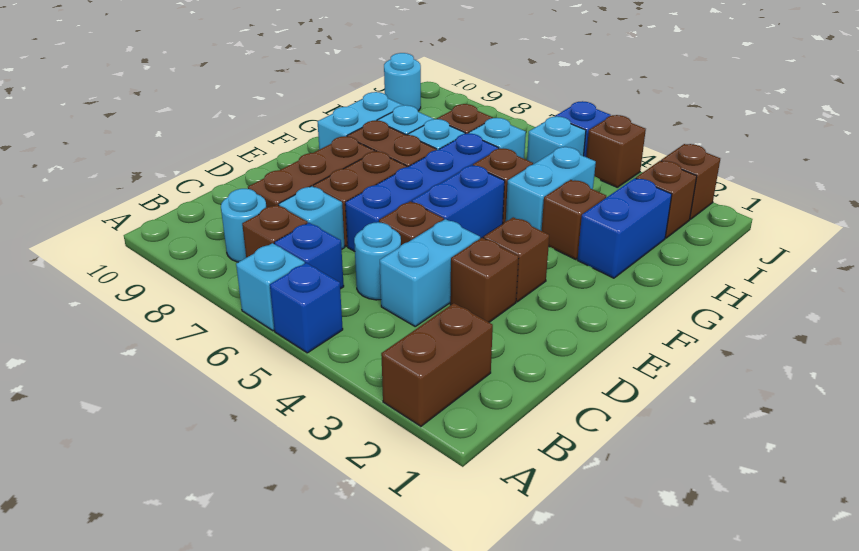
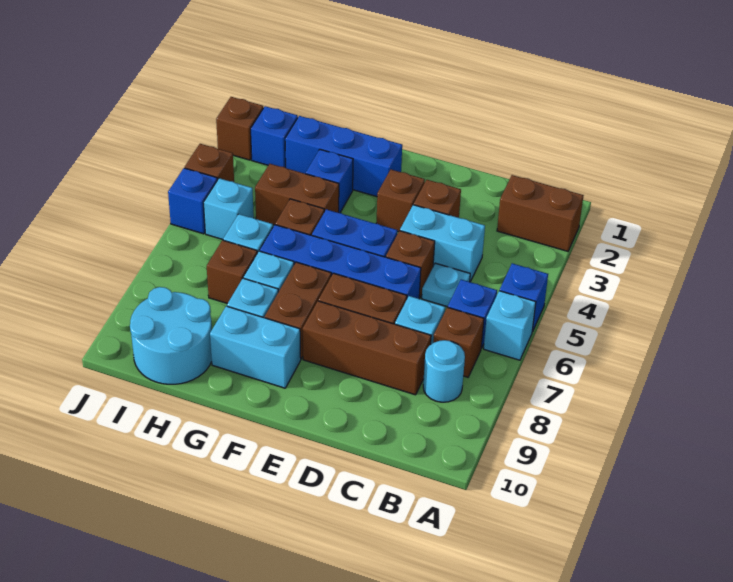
cyan round brick C5 level 1 -> cyan plate C5 level 1
blue brick G2:H2 level 1 -> blue brick F2:H2 level 1
brown brick G3 level 1 -> blue brick G3 level 1
cyan brick G4:H4 level 1 -> brown brick G4:H4 level 1
brown brick I2 level 1 -> blue brick I2 level 1
cyan round brick I10 level 1 -> cyan round brick H9:I10 level 1

